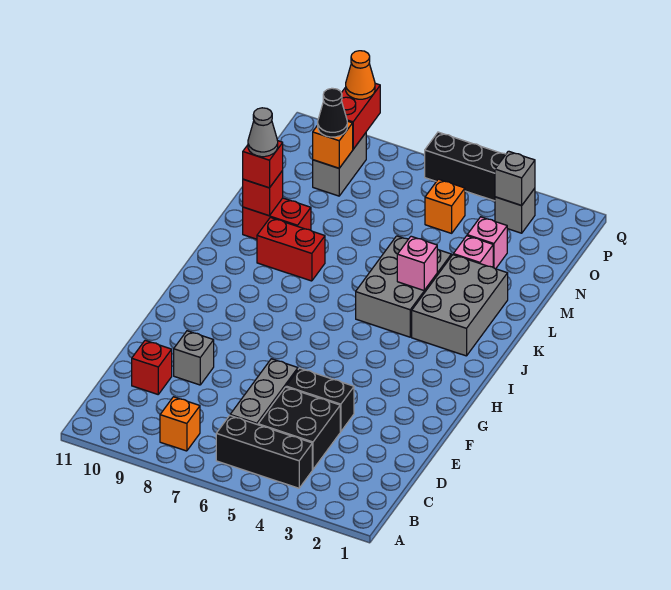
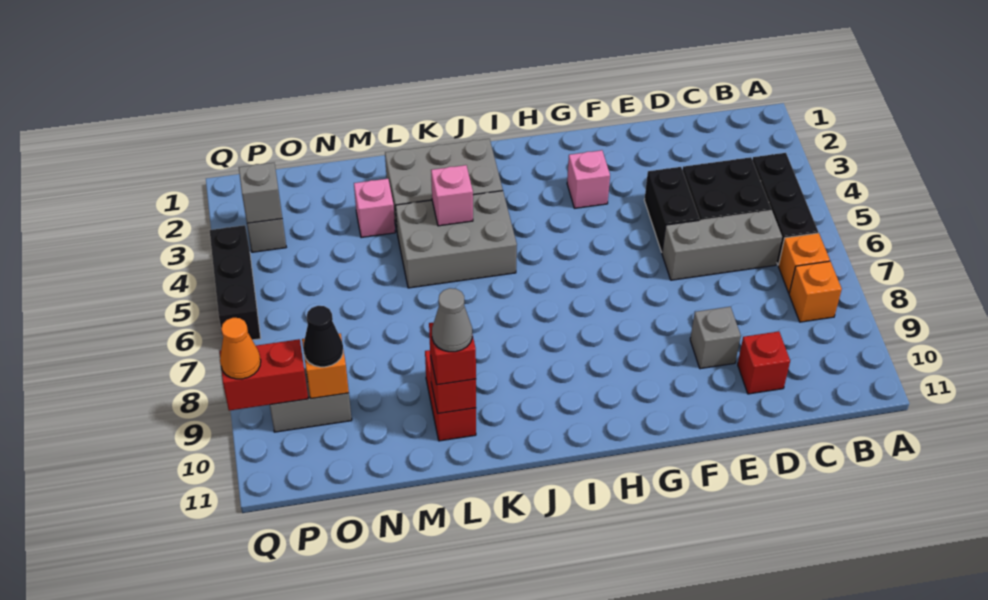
red brick K8:K9 level 1 -> none
pink brick N3 level 1 -> pink brick G3 level 1
orange brick O5 level 1 -> orange brick B7 level 1

